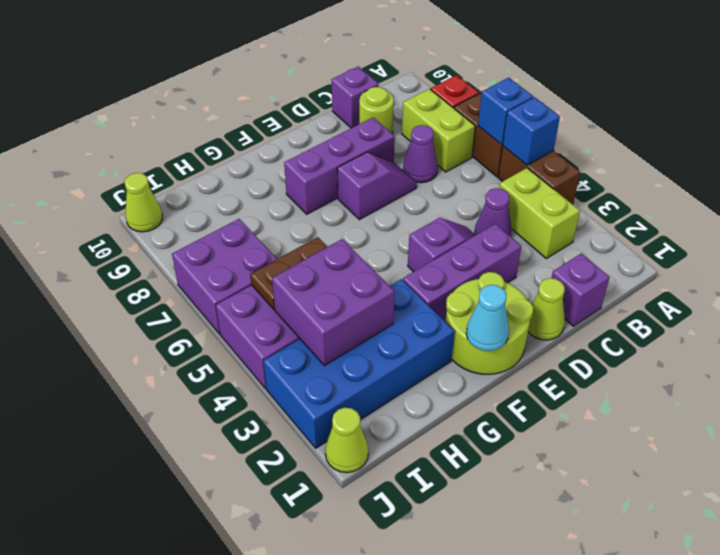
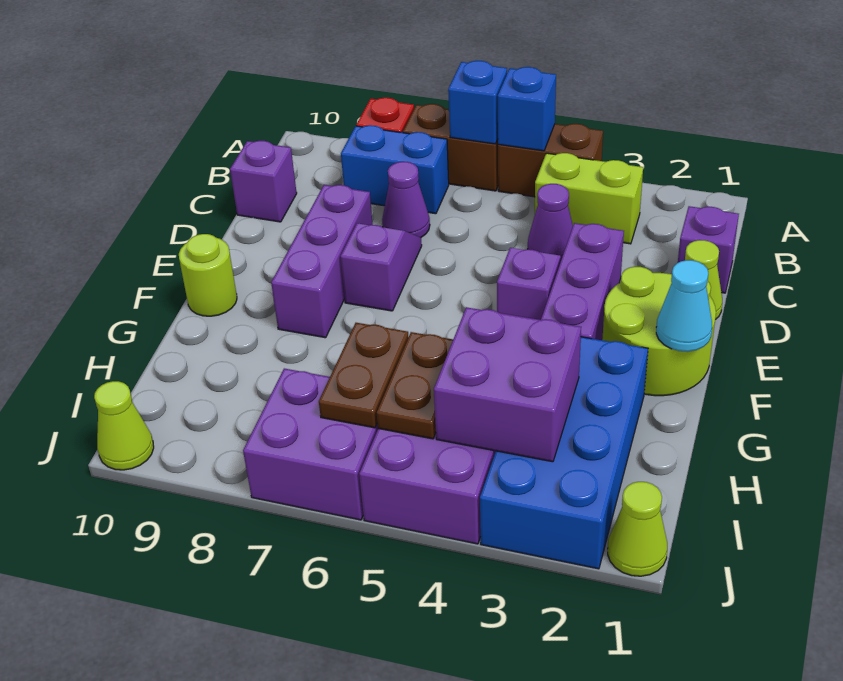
lime brick B7:B8 level 1 -> blue brick B7:B8 level 1
lime round brick C9 level 1 -> lime round brick F10 level 1
none -> brown plate H6:I6 level 2

